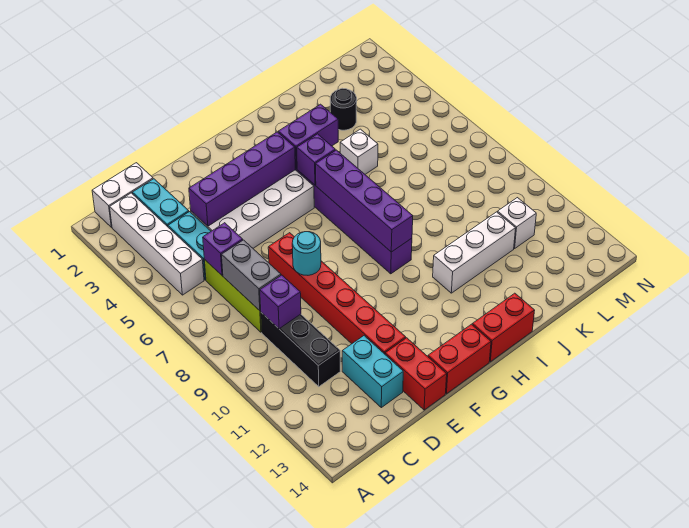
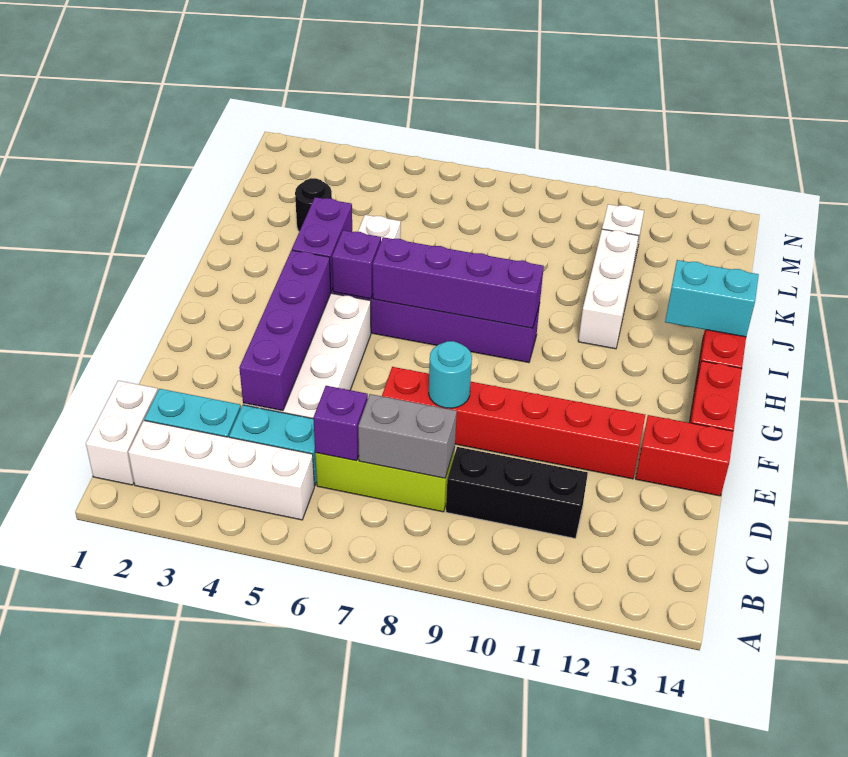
purple brick C9 level 2 -> none
cyan brick D12:D13 level 1 -> cyan brick I13:I14 level 2

